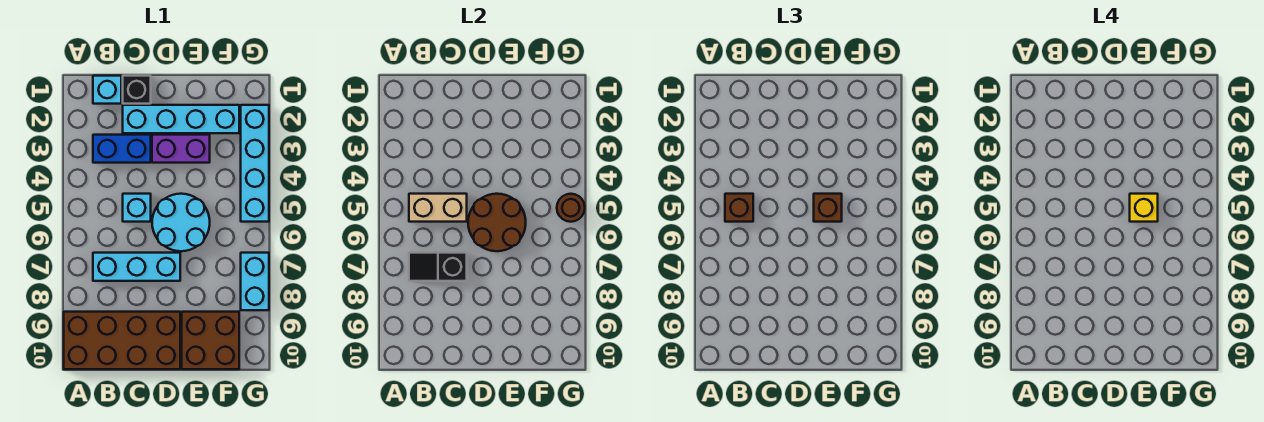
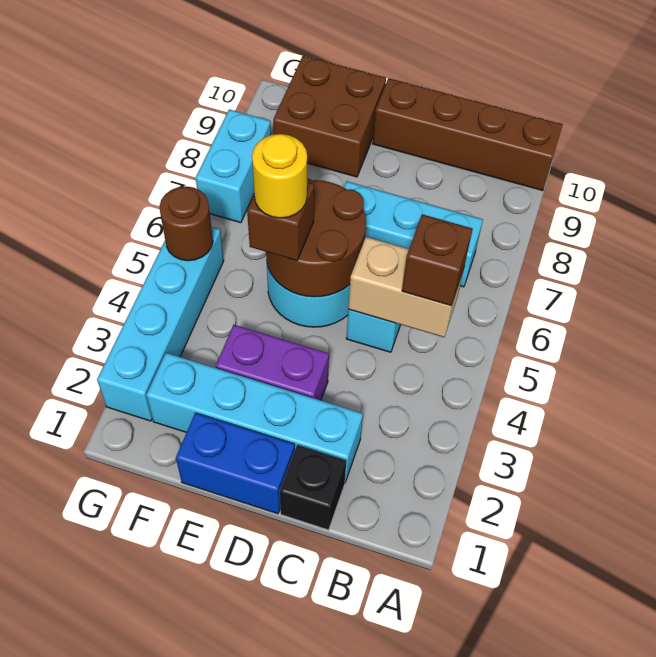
brown brick A9:D10 level 1 -> brown brick A10:D10 level 1
cyan brick B1 level 1 -> none
blue brick B3:C3 level 1 -> blue brick D1:E1 level 1
black slope B7:C7 level 2 top C -> none
yellow brick E5 level 4 -> yellow round brick E5 level 4

